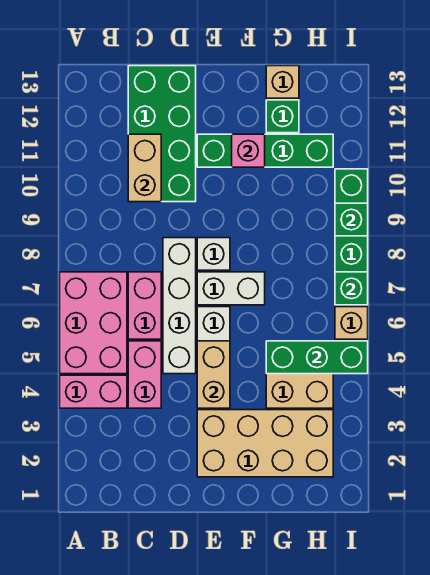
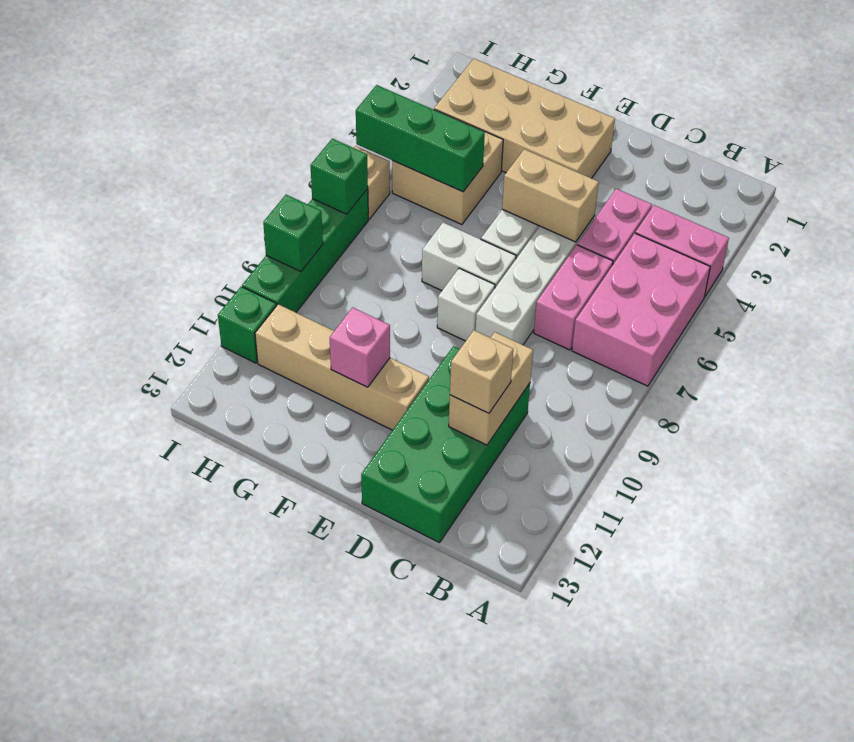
tan brick E4:E5 level 2 -> tan brick D5:E5 level 2
green brick E11:H11 level 1 -> tan brick E11:H11 level 1
green brick G12 level 1 -> green brick I11 level 1
tan brick G13 level 1 -> tan brick C11 level 3

